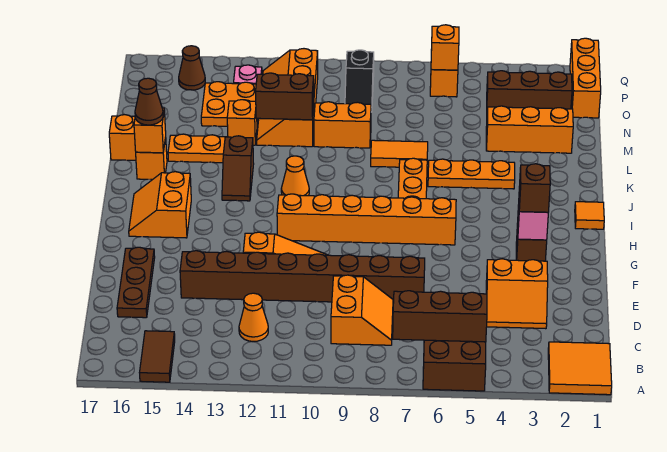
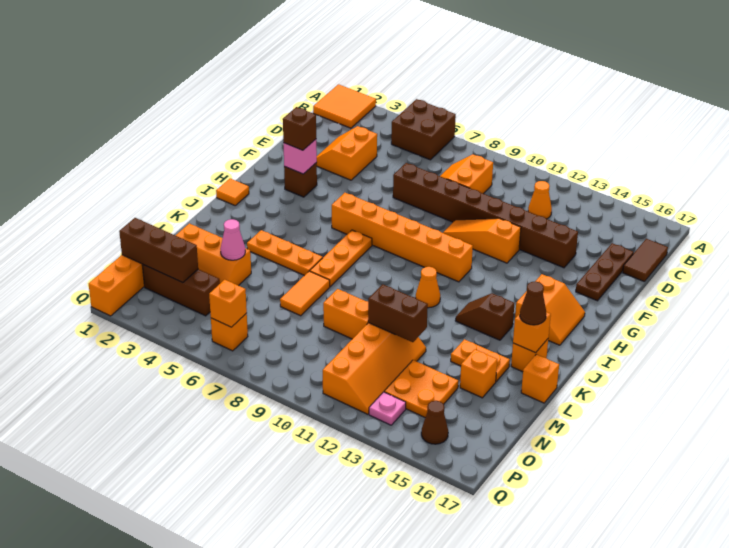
brown tile A15:B15 level 1 -> brown tile C17:D17 level 1
brown brick B5:B7 level 2 -> brown brick O1:O3 level 2
orange slope D3:E4 level 1 top E -> orange slope D3:E4 level 1 top 4
brown slope J13:K13 level 1 top K -> brown slope J13:J14 level 1 top 14
orange tile L7:L8 level 1 -> orange tile L7:M7 level 1
none -> pink cone M4 level 2
orange brick M13 level 1 -> orange brick M15 level 1
black slope O9:P9 level 1 top P -> none

